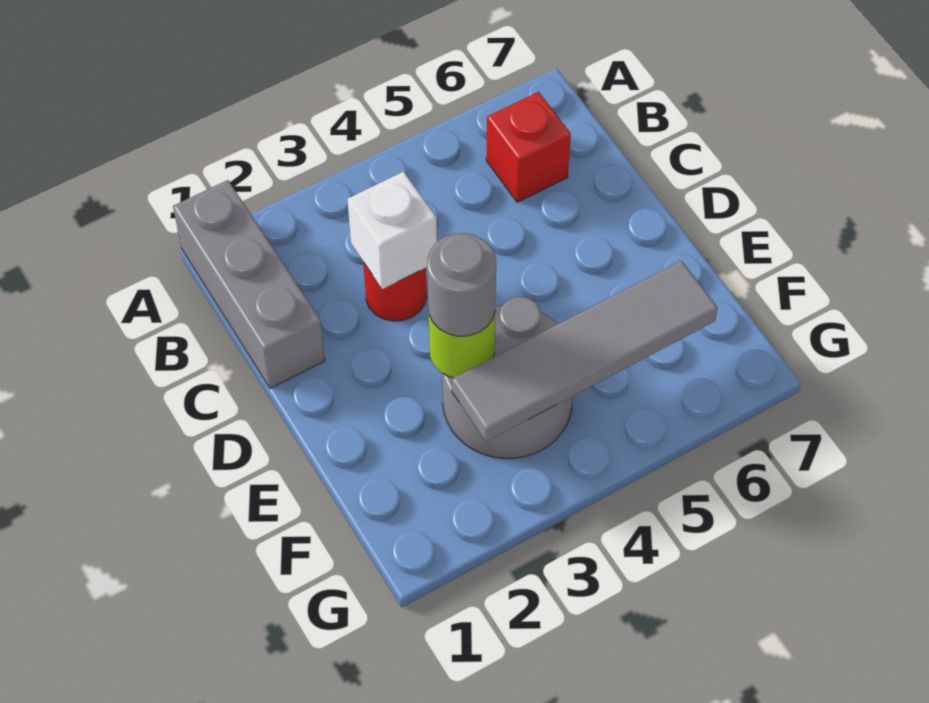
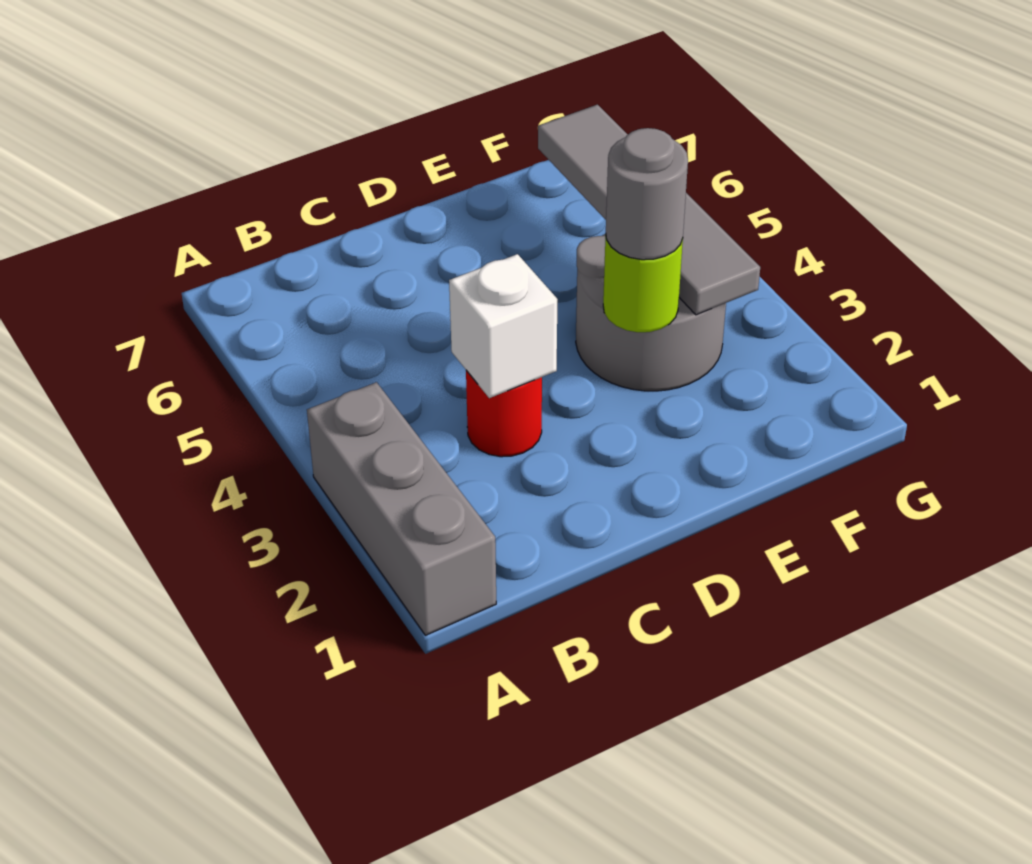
grey brick A1:C1 level 1 -> grey brick A1:A3 level 1
red brick B6 level 1 -> none

